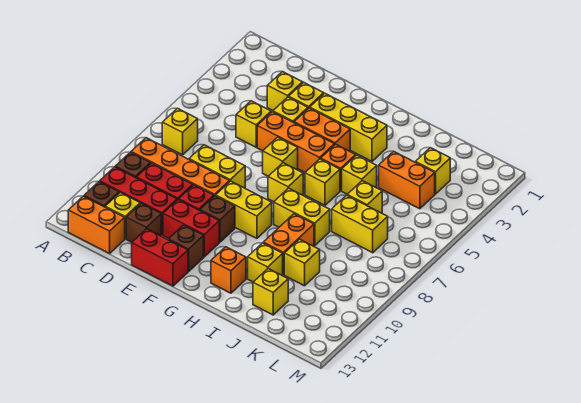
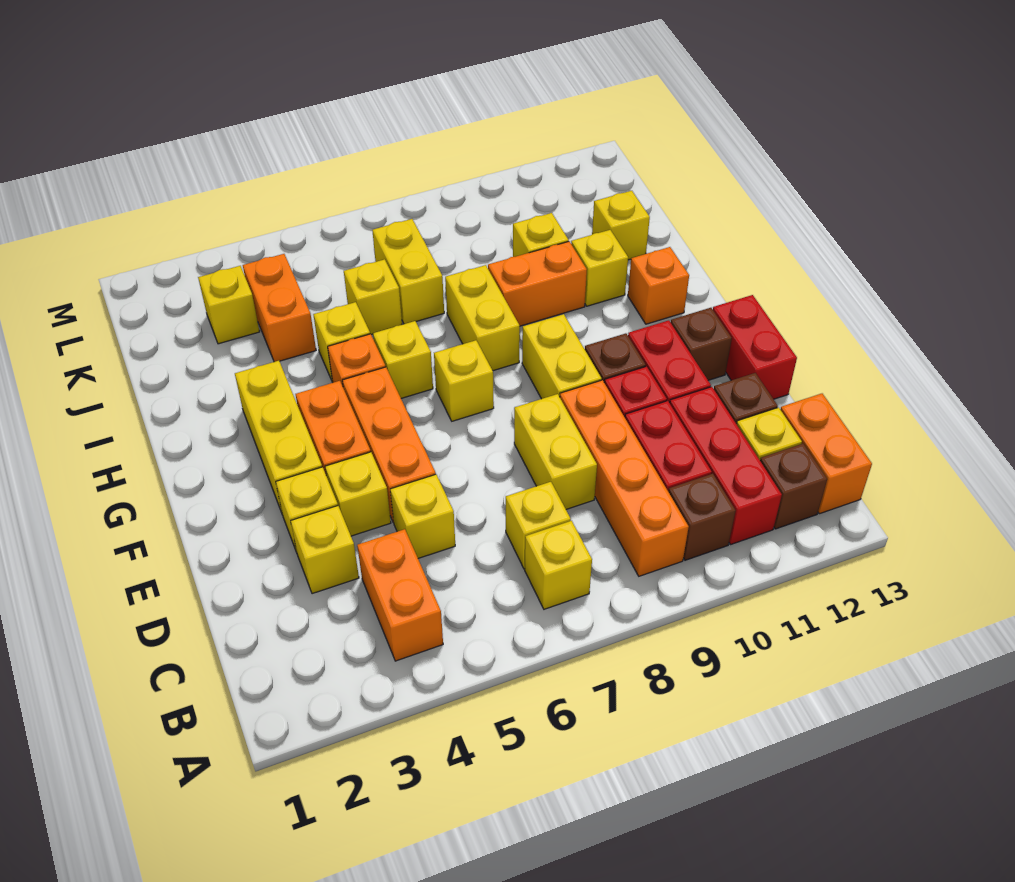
none -> orange brick B4:C4 level 1
yellow brick F6 level 1 -> yellow brick C7 level 1

